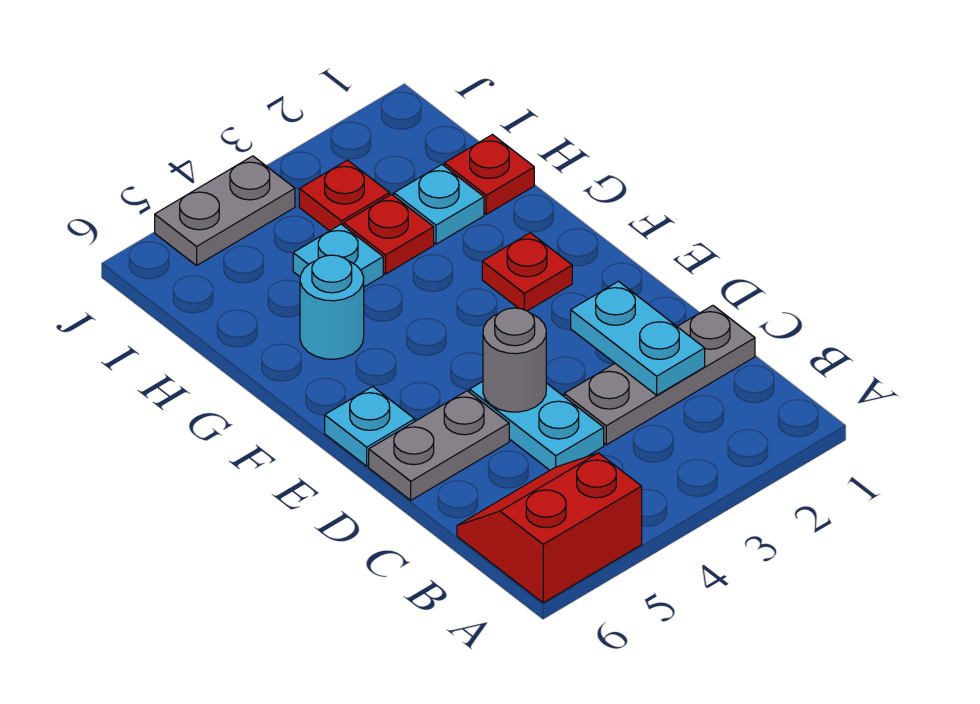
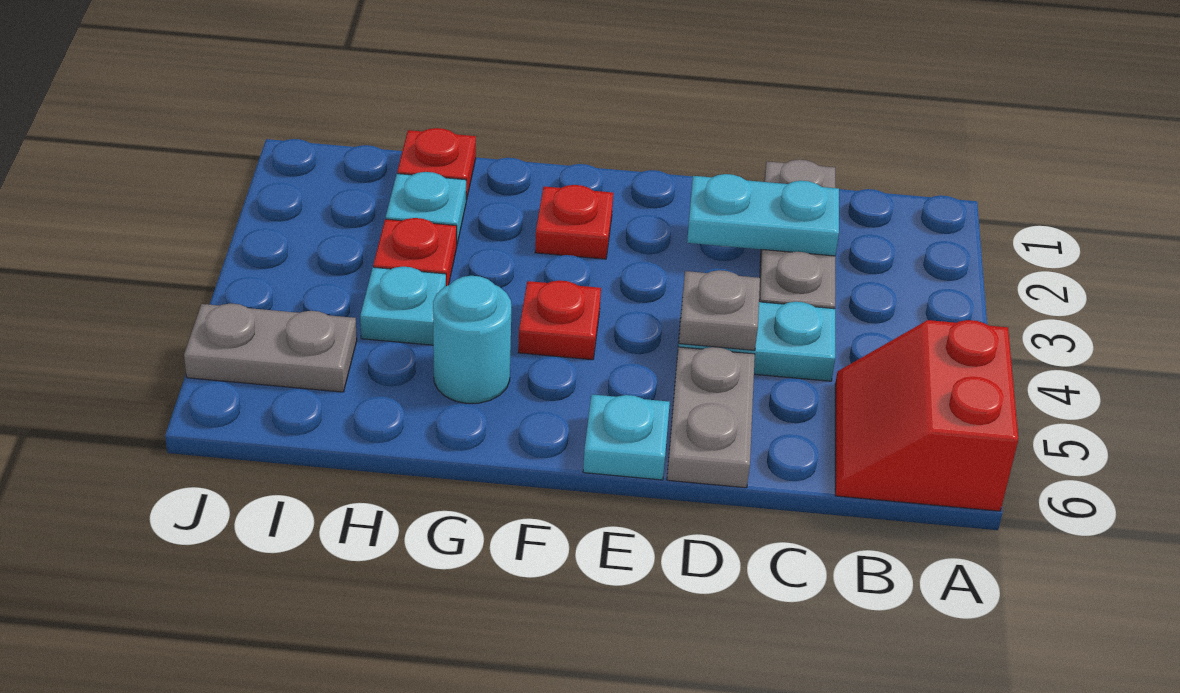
grey round brick D4 level 2 -> grey plate D4 level 2
red plate I3 level 1 -> red plate F4 level 1
grey plate J4:J5 level 1 -> grey plate I5:J5 level 1

